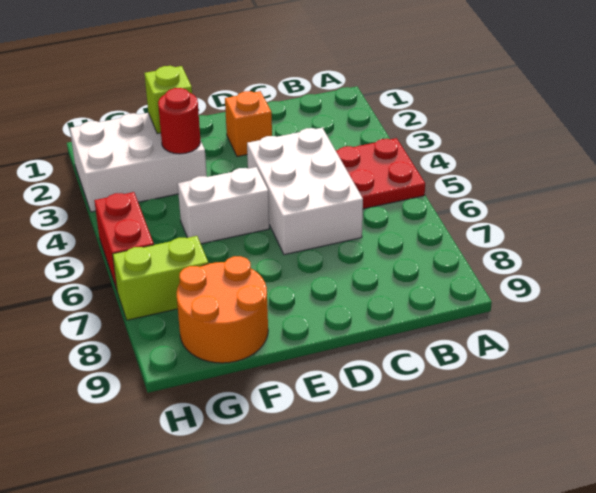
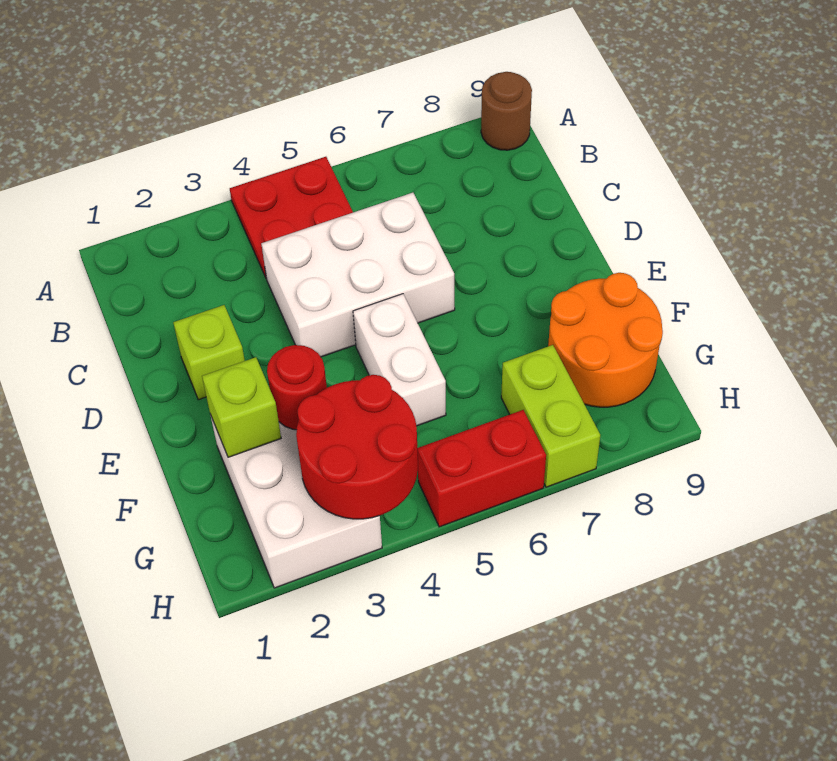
none -> brown round brick A9 level 1
orange brick D2 level 1 -> lime brick D2 level 1
none -> red round brick G3:H4 level 2

